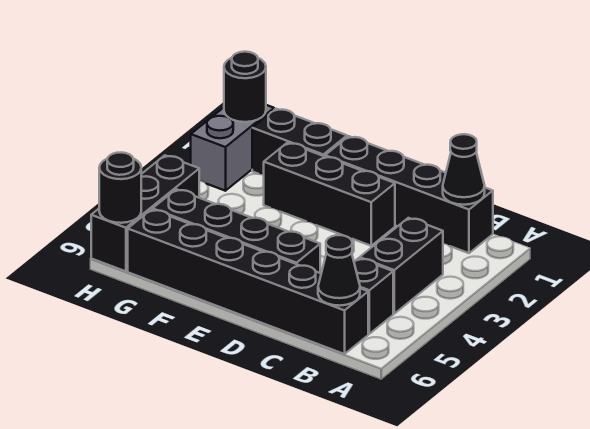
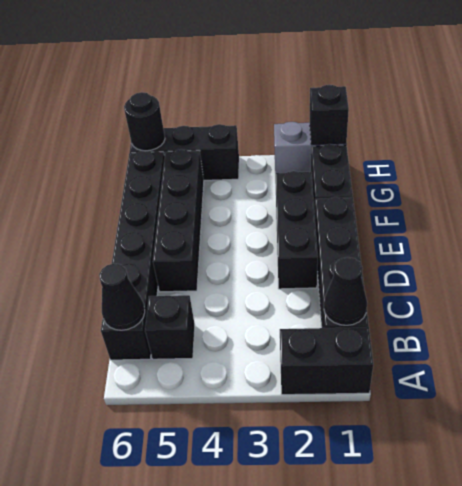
black brick B3:B4 level 1 -> black brick A1:A2 level 1
black round brick H1 level 2 -> black brick H1 level 2

